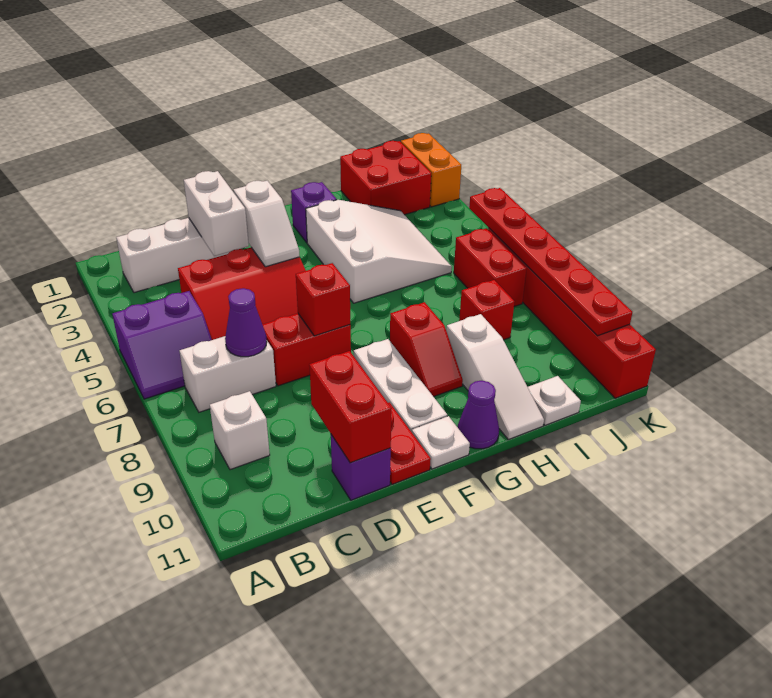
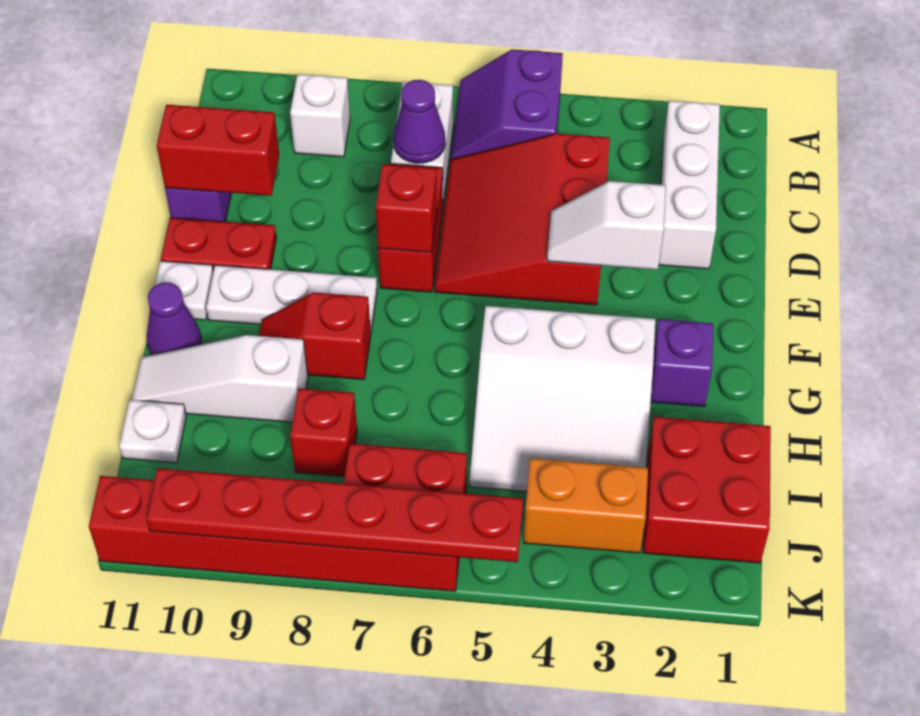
white brick D2:D3 level 2 -> none
orange brick K1:K2 level 1 -> orange brick J3:J4 level 1

